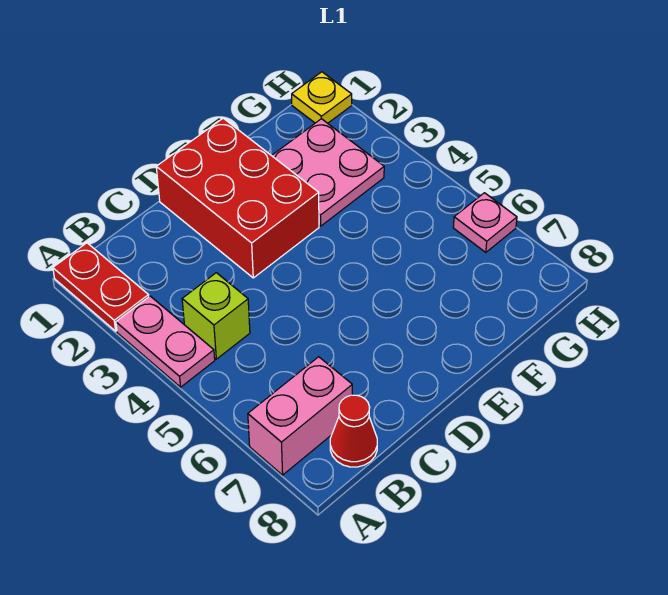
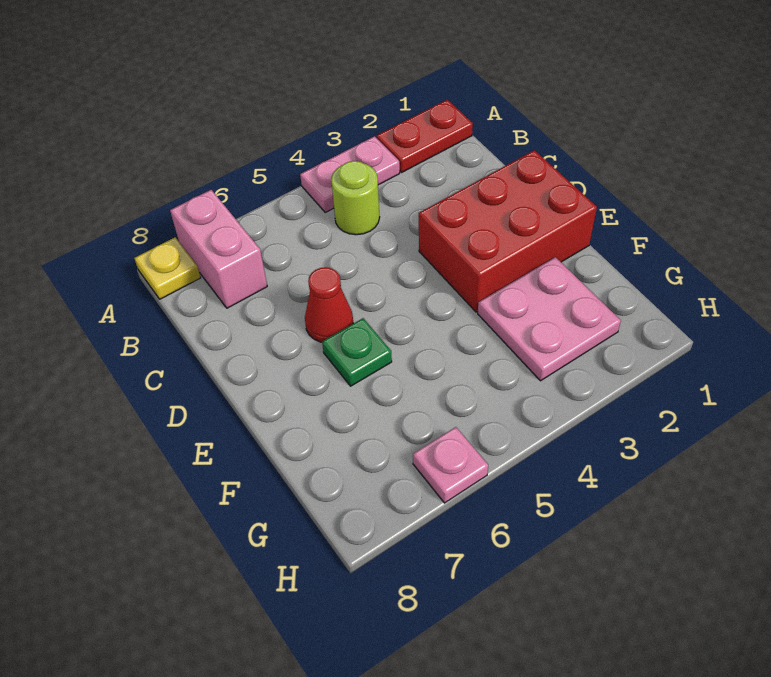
lime brick B4 level 1 -> lime round brick B4 level 1
red cone B8 level 1 -> red cone D6 level 1
none -> green plate E6 level 1
yellow plate H1 level 1 -> yellow plate A8 level 1

